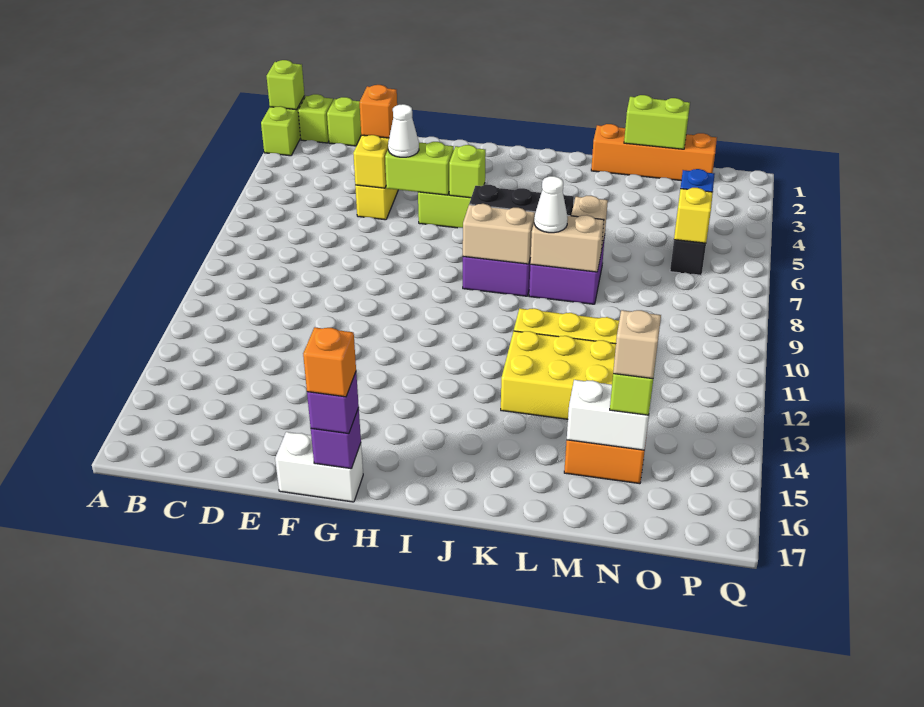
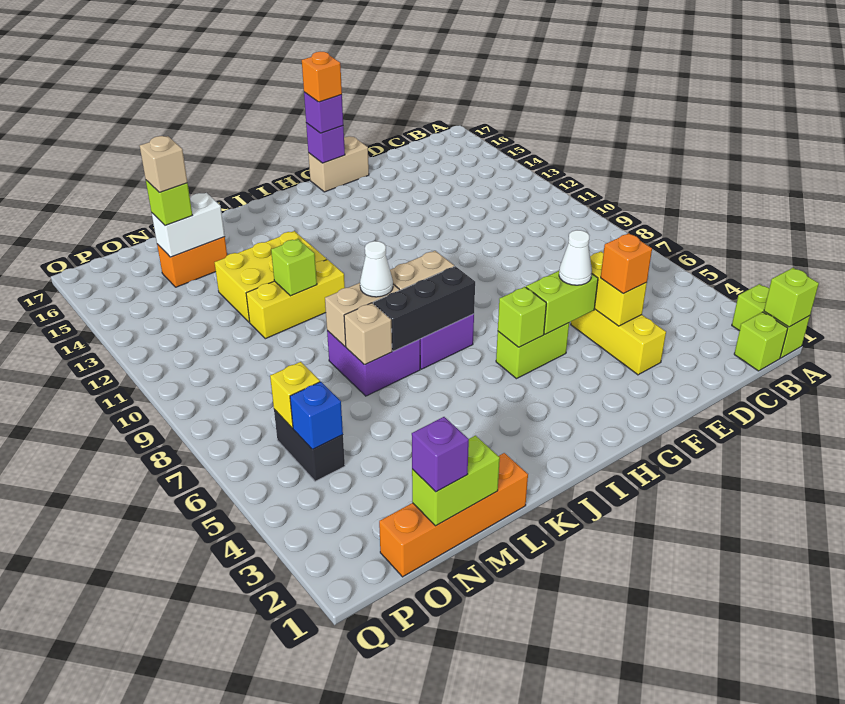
lime brick C1 level 1 -> lime brick L11 level 2
white brick F17:G17 level 1 -> tan brick F17:G17 level 1
none -> purple brick N1 level 3

